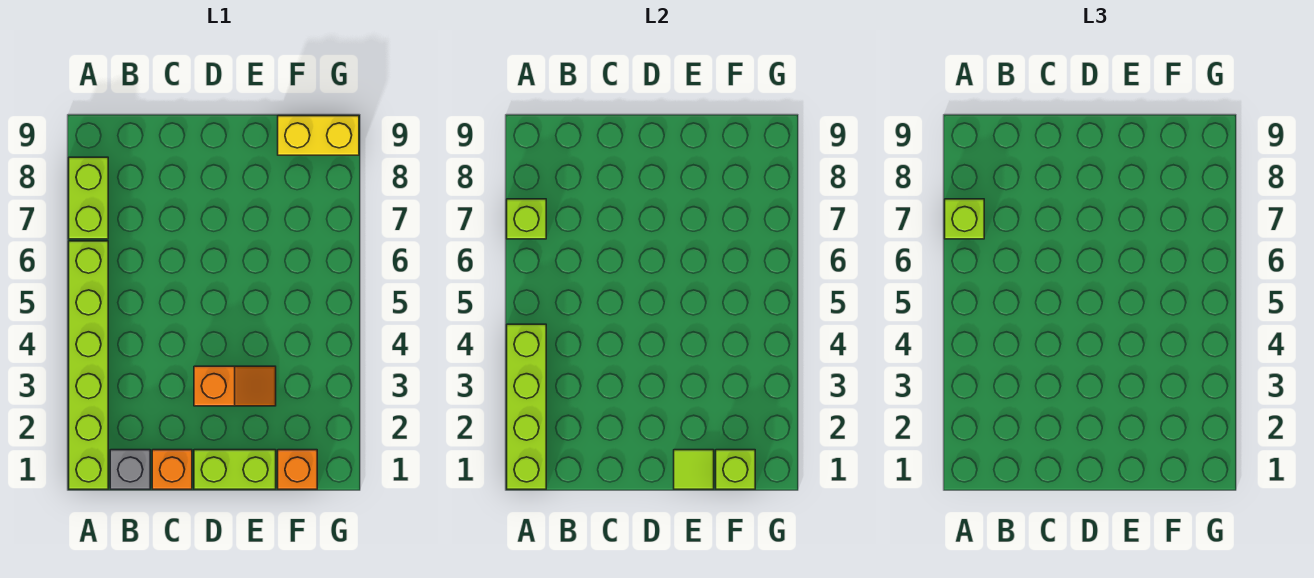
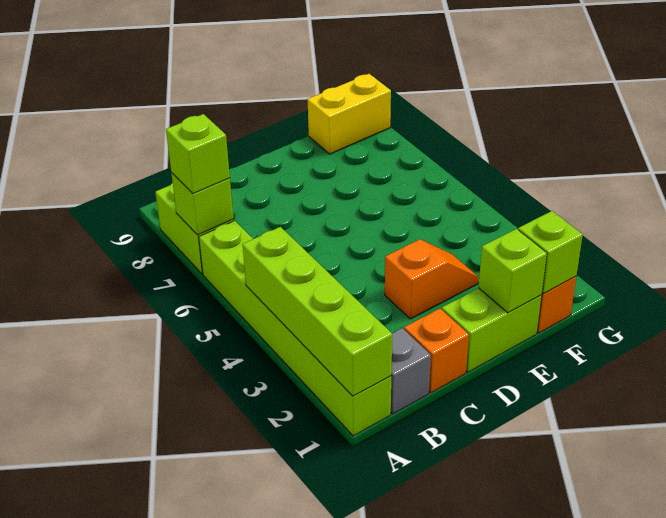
lime tile E1 level 2 -> lime brick E1 level 2

